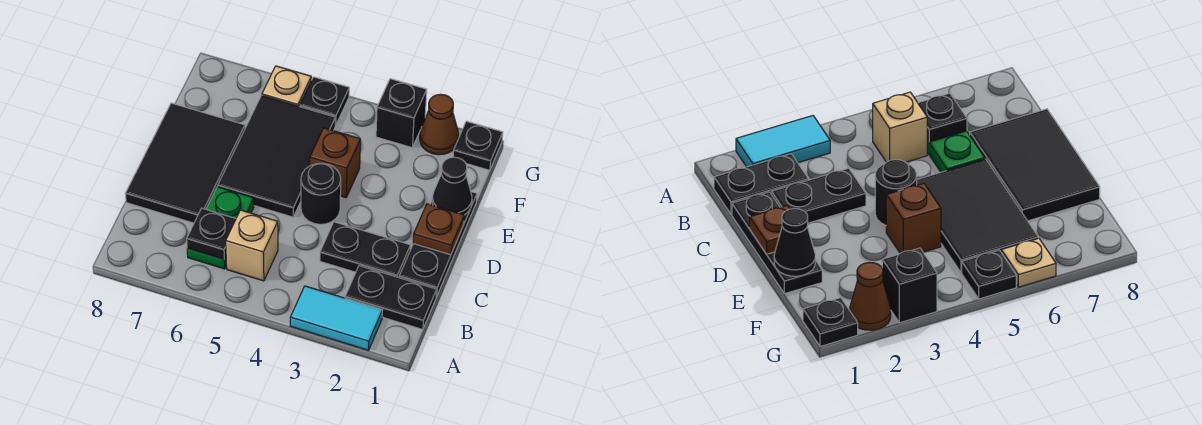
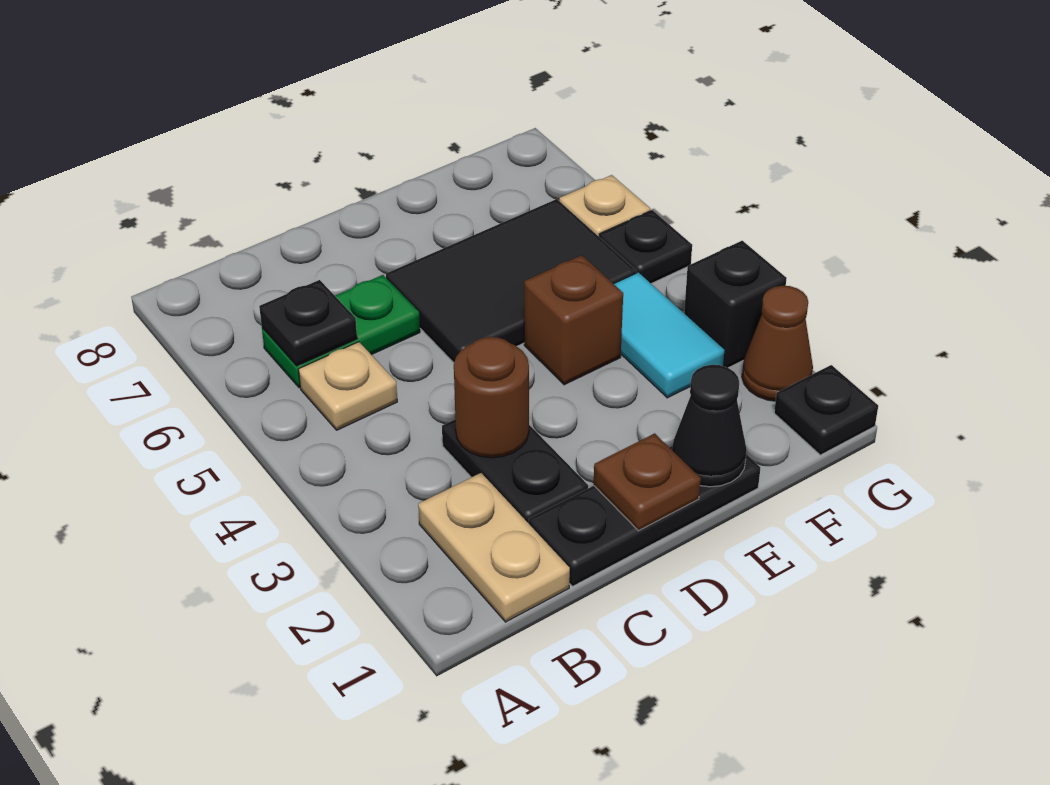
cyan tile A2:A3 level 1 -> cyan tile F3:F4 level 1
black plate B1:B2 level 1 -> tan plate B1:B2 level 1
tan brick B5 level 1 -> tan plate B5 level 1
none -> brown round brick C3 level 2
black tile C7:E8 level 1 -> none
black round brick D4 level 1 -> none

